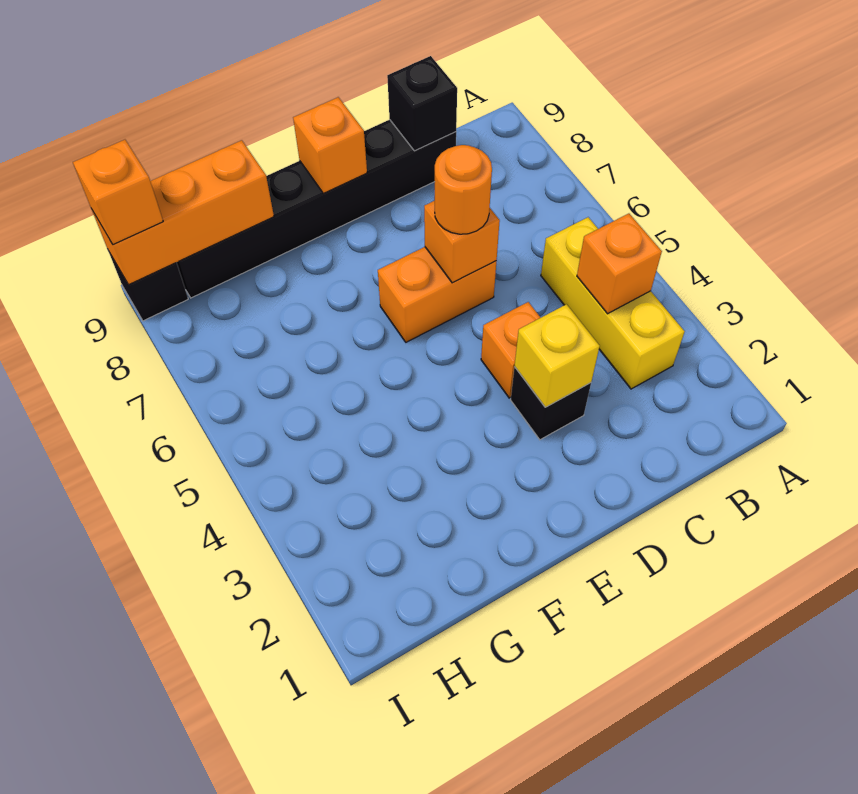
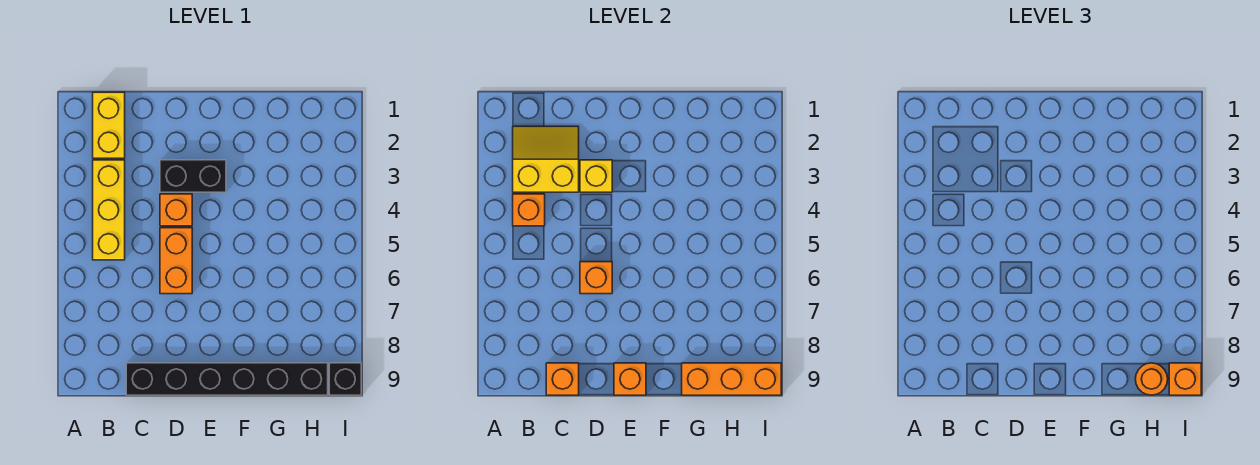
none -> yellow brick B1:B2 level 1
none -> yellow slope B2:C3 level 2 top 3
black brick C9 level 2 -> orange brick C9 level 2
black brick D3 level 1 -> black brick D3:E3 level 1
orange brick D6:E6 level 1 -> orange brick D5:D6 level 1
orange round brick D6 level 3 -> orange round brick H9 level 3

